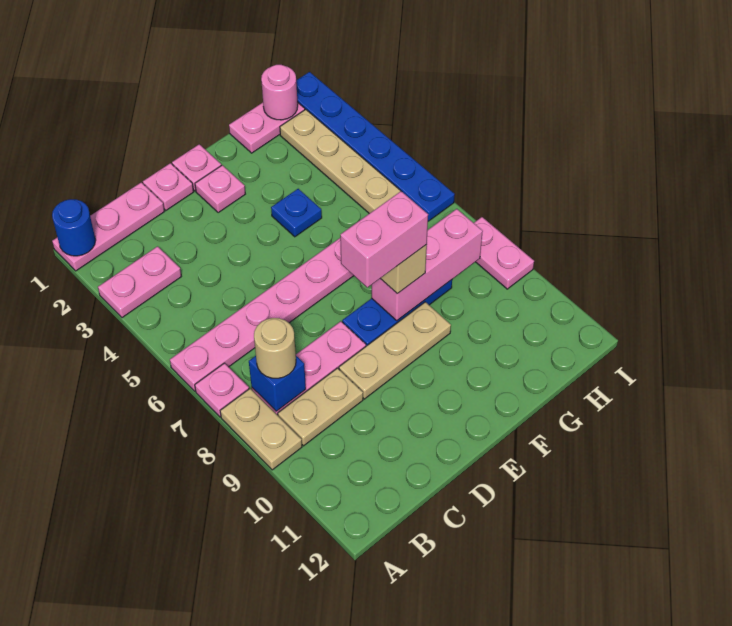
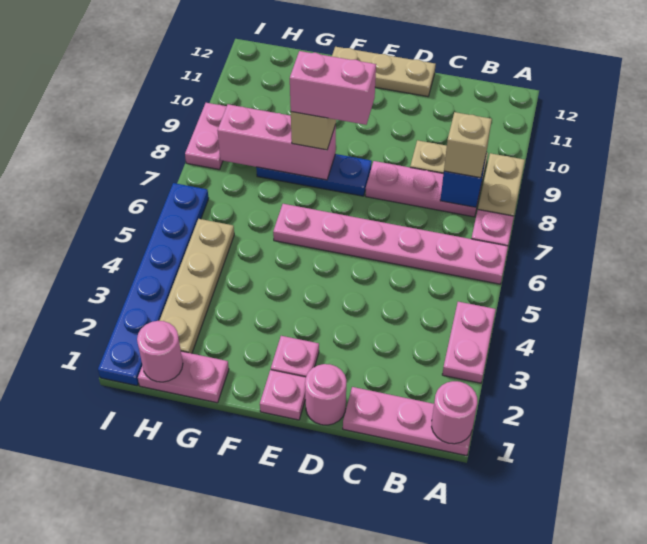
blue round brick A1 level 2 -> pink round brick A1 level 2
pink plate A3:B3 level 1 -> pink plate A3:A4 level 1
tan round brick B8 level 3 -> tan brick B8 level 3
pink plate D1 level 1 -> pink round brick D1 level 1
tan plate D9:F9 level 1 -> tan plate D12:F12 level 1
blue plate F4 level 1 -> none

